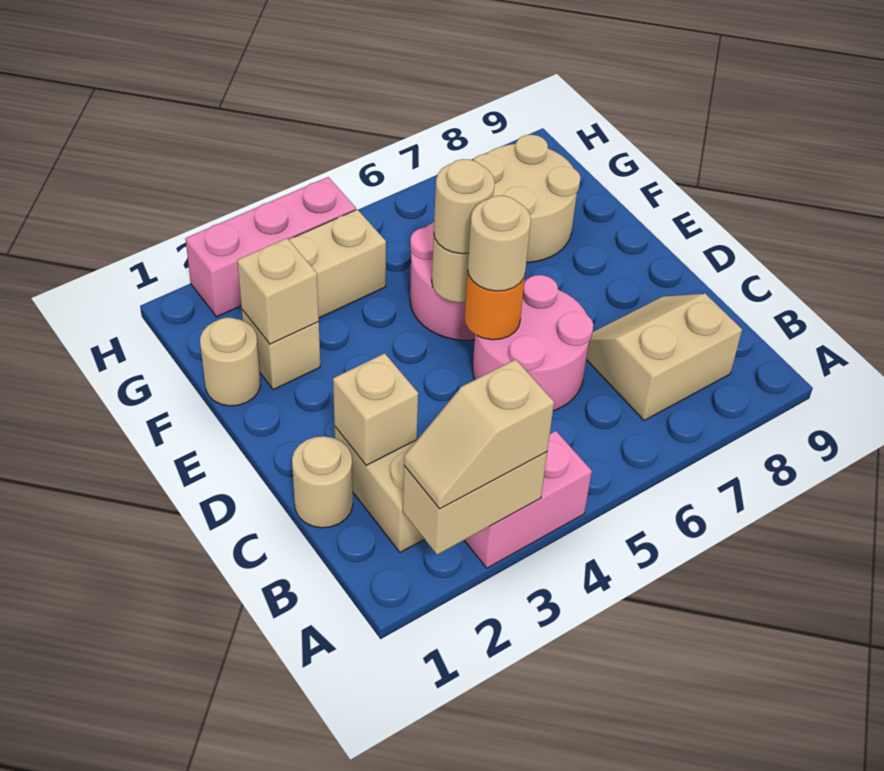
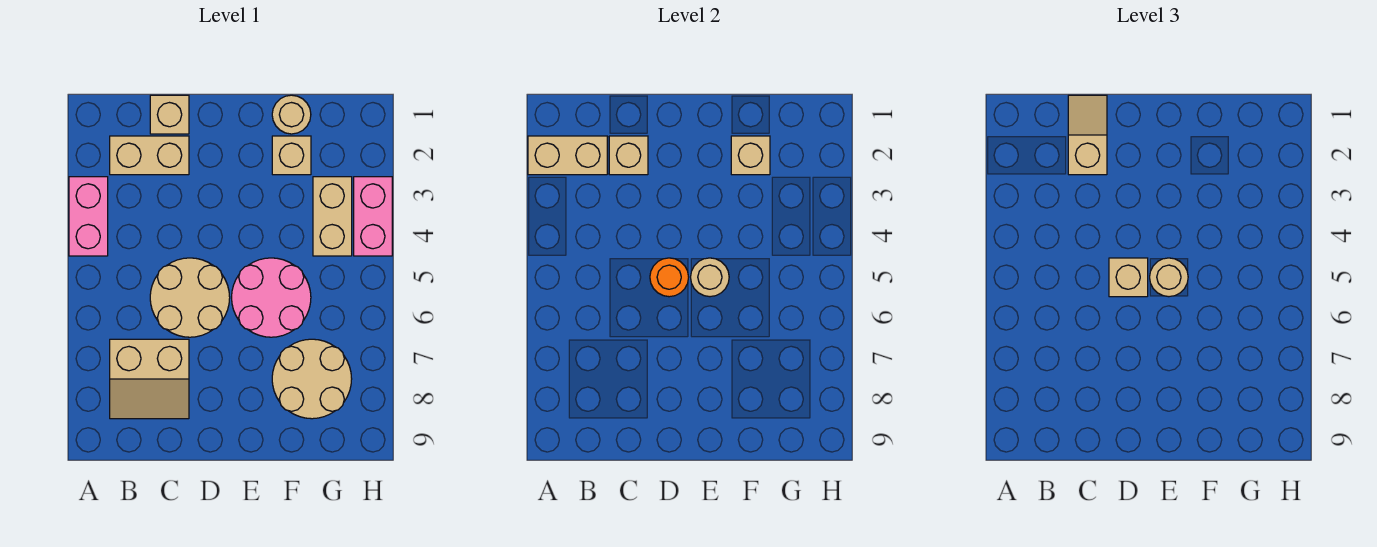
tan brick A2:A3 level 2 -> tan brick A2:B2 level 2
tan slope A2:A3 level 3 top 3 -> tan slope C1:C2 level 3 top 2
tan slope B7:C8 level 1 top B -> tan slope B7:C8 level 1 top 7
tan round brick C1 level 1 -> tan brick C1 level 1
pink round brick C5:D6 level 1 -> tan round brick C5:D6 level 1
tan round brick D5 level 3 -> tan brick D5 level 3
pink brick H2:H4 level 1 -> pink brick H3:H4 level 1

